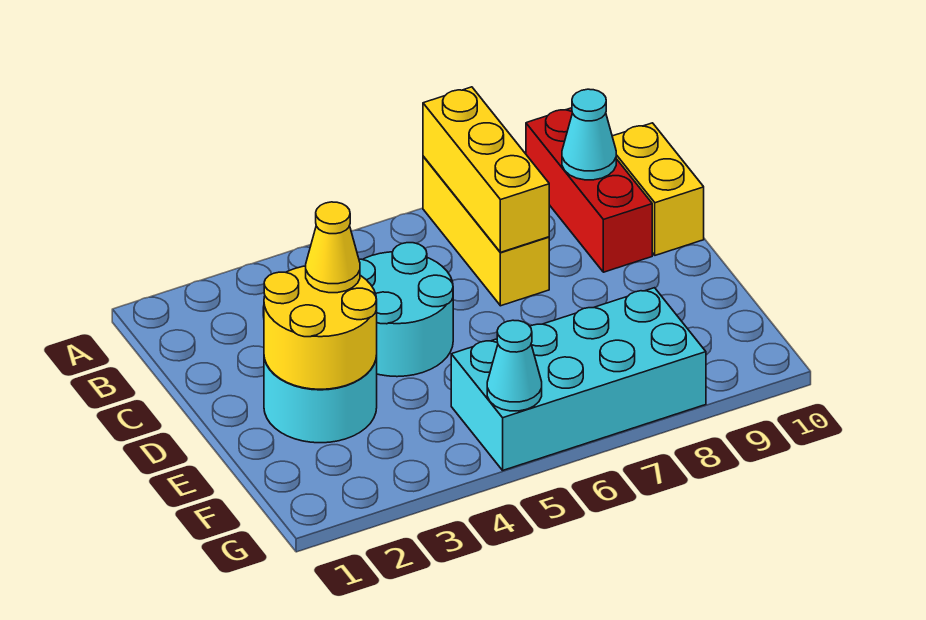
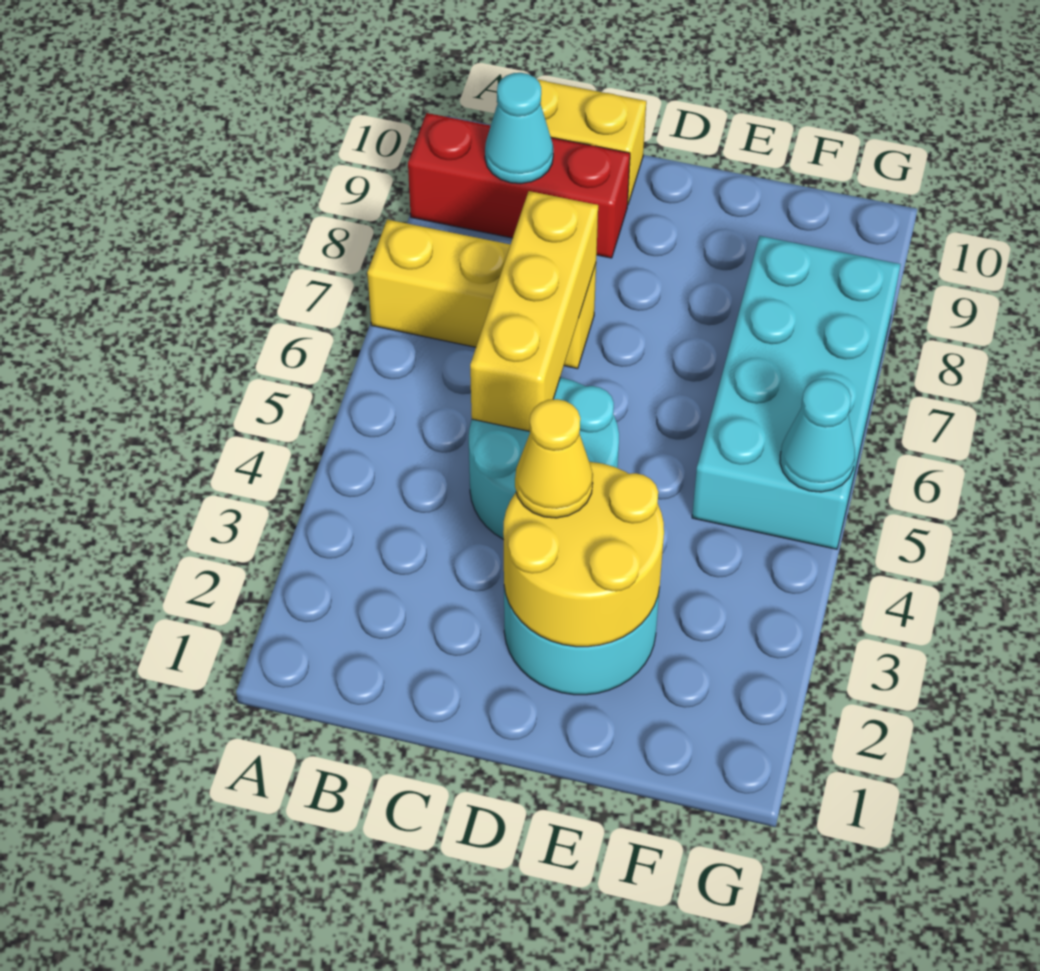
yellow brick A7:C7 level 2 -> yellow brick C5:C7 level 2

